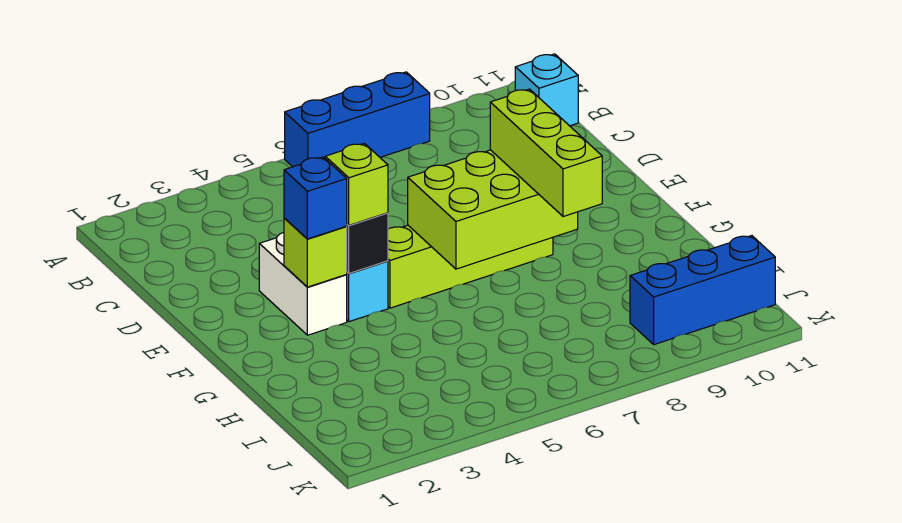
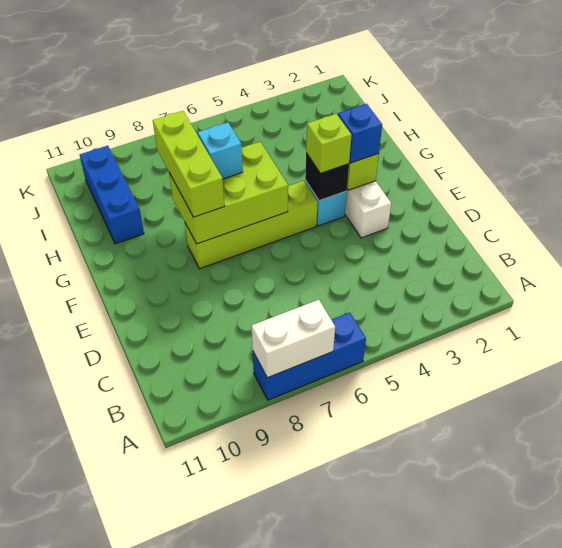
none -> white brick A7:A8 level 2
cyan brick B11 level 1 -> cyan brick G7 level 3
blue brick J9:J11 level 1 -> blue brick H10:J10 level 1

